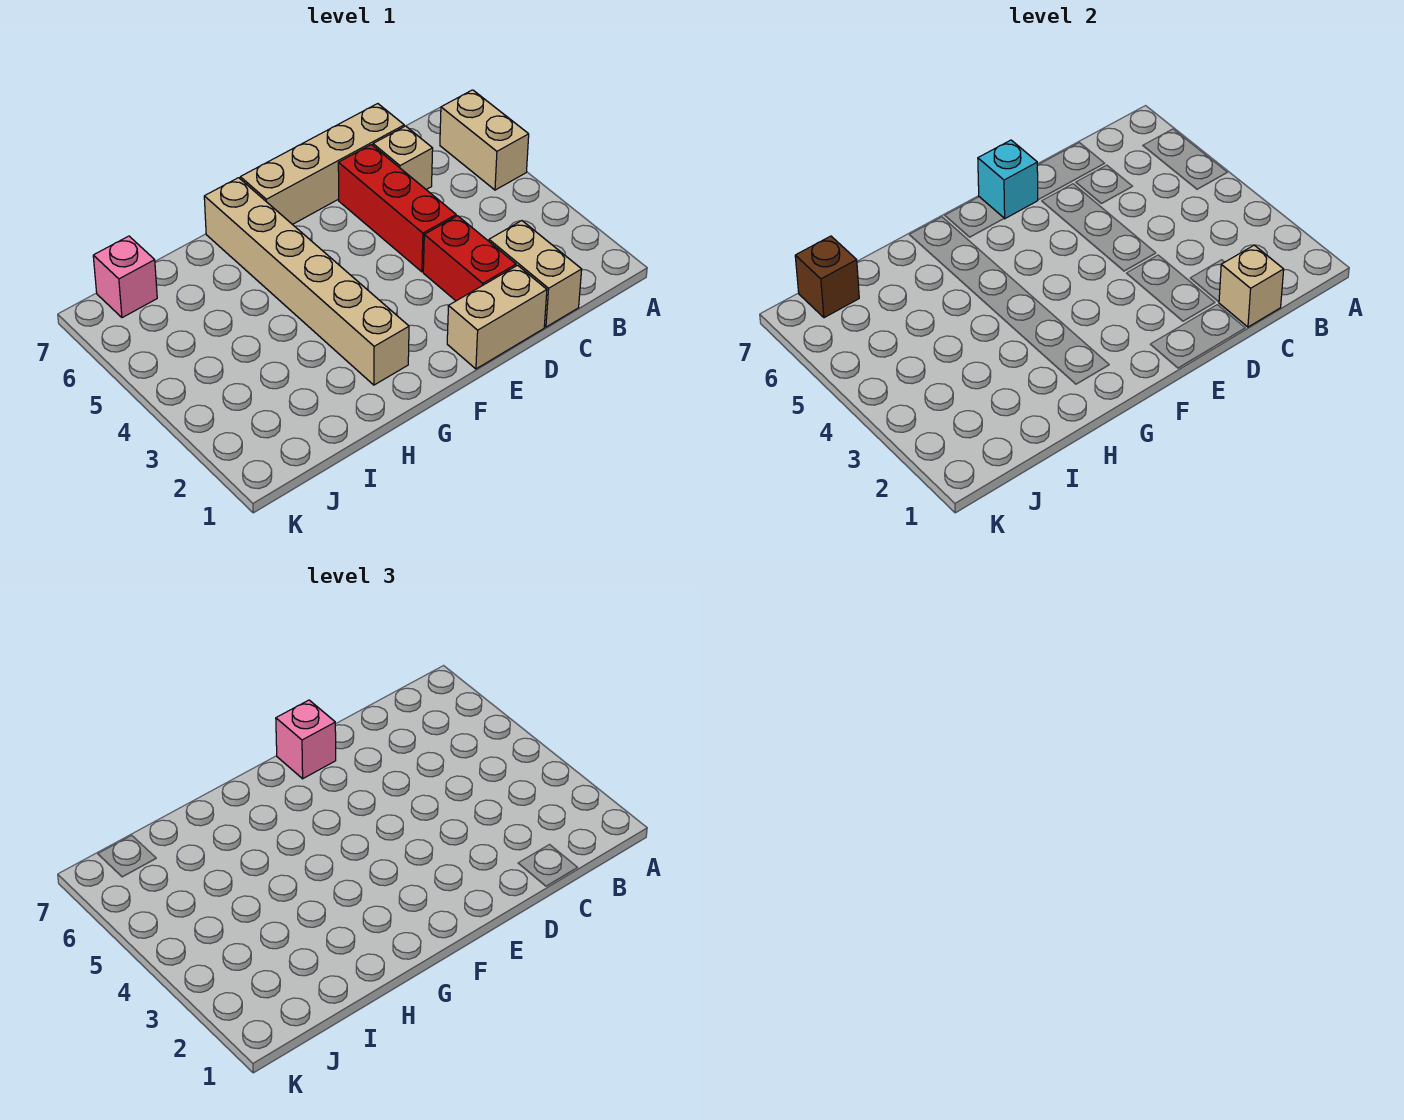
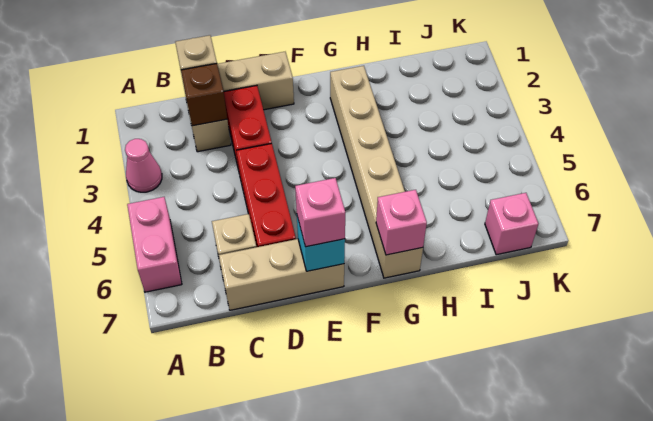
none -> pink cone A3 level 1
tan brick A5:A6 level 1 -> pink brick A5:A6 level 1
tan brick C7:F7 level 1 -> tan brick C7:E7 level 1
none -> pink brick G7 level 2
brown brick J7 level 2 -> brown brick C2 level 2

